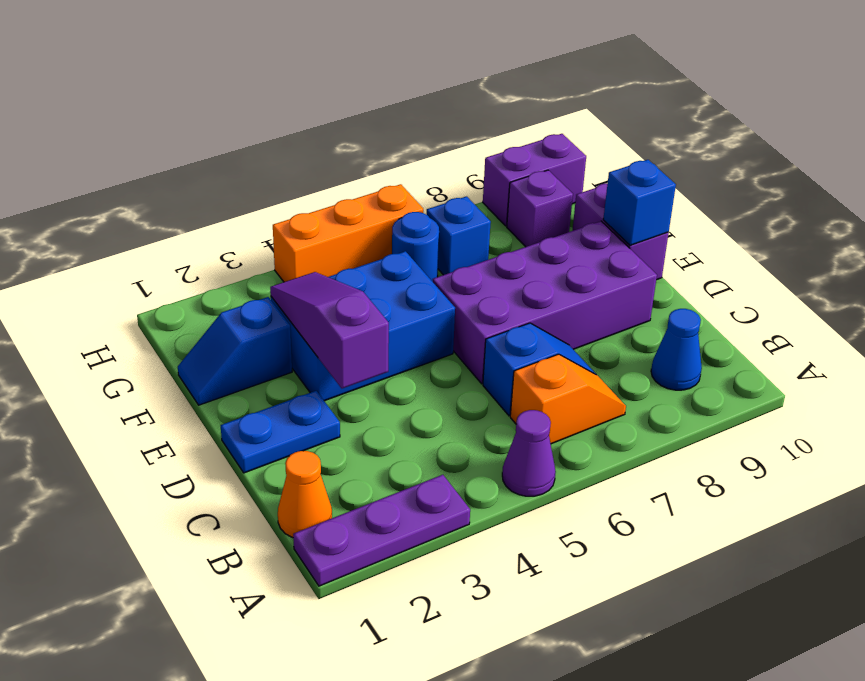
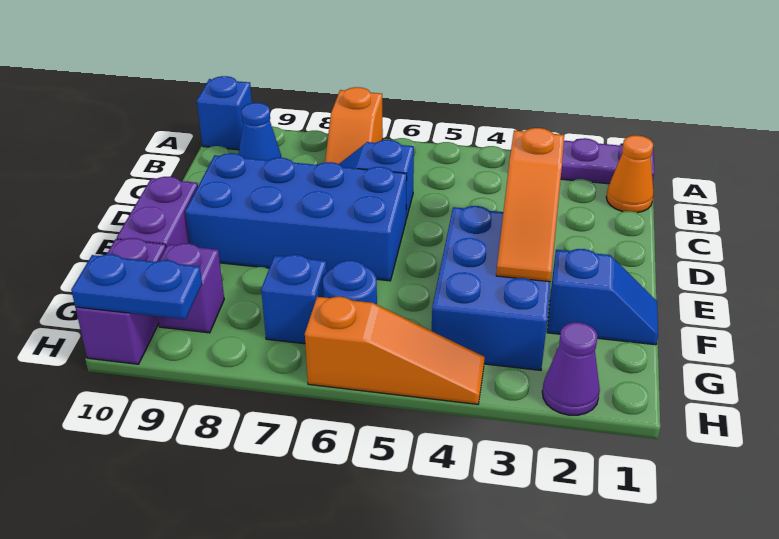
purple cone A5 level 1 -> purple cone H2 level 1
orange slope B6:B7 level 1 top 6 -> orange slope A7:B7 level 1 top A
blue plate D1:D2 level 1 -> blue plate H9:H10 level 2
purple slope D3:F3 level 2 top D -> orange slope D3:F3 level 2 top D
purple brick D6:E9 level 1 -> blue brick D6:E9 level 1
blue brick E3:F5 level 1 -> blue brick E3:G4 level 1
blue brick E10 level 2 -> blue brick A10 level 1
orange brick H4:H6 level 1 -> orange slope H4:H6 level 1 top 6
purple brick H9:H10 level 1 -> purple brick G10:H10 level 1

